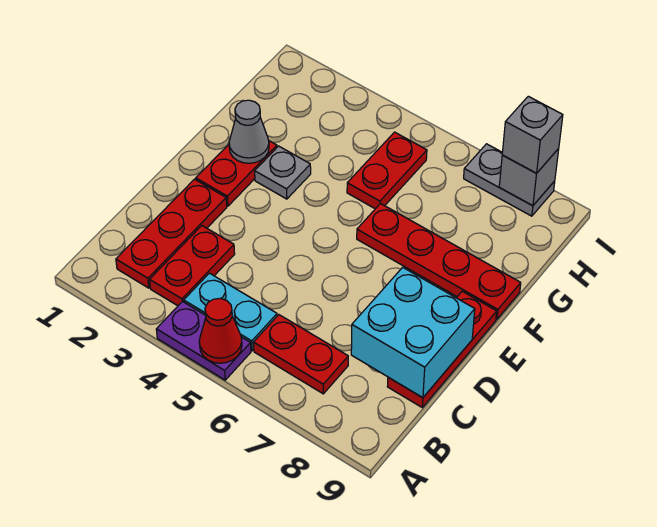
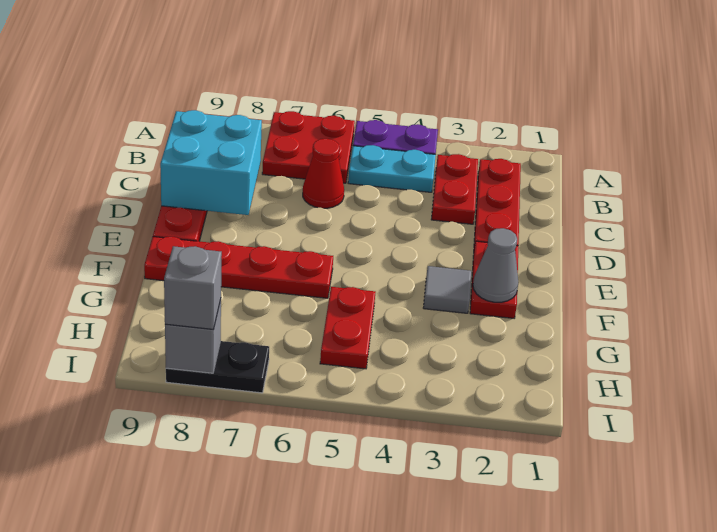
red cone A5 level 2 -> red cone C6 level 1
red plate B6:B7 level 1 -> red plate A6:B7 level 1
grey plate F3 level 1 -> grey tile F3 level 1
grey plate I7:I8 level 1 -> black plate I7:I8 level 1

